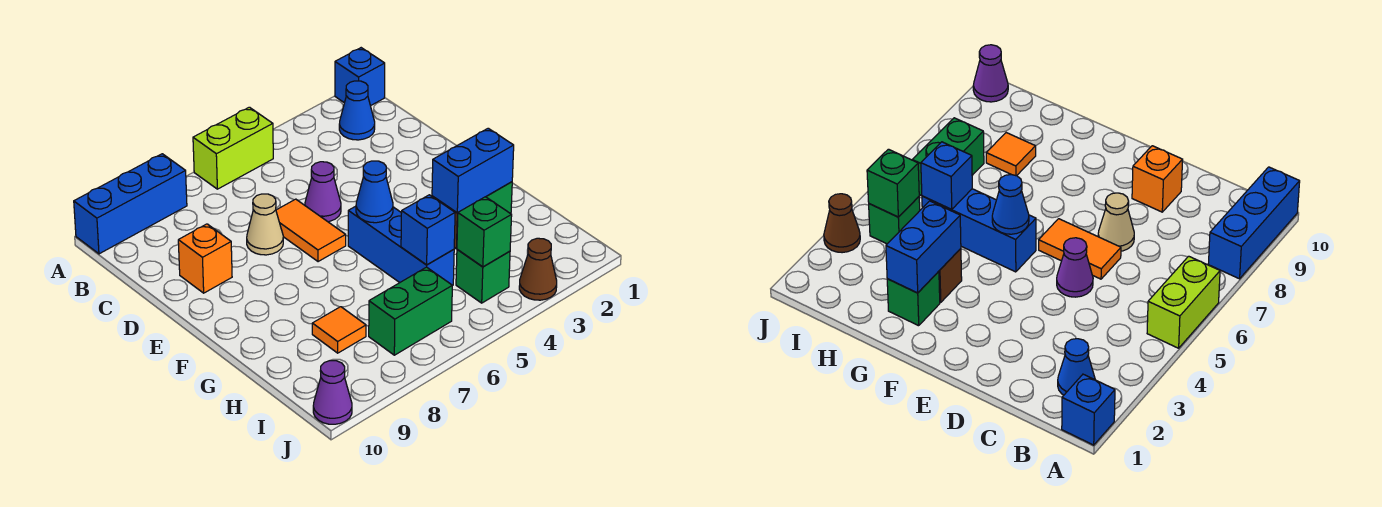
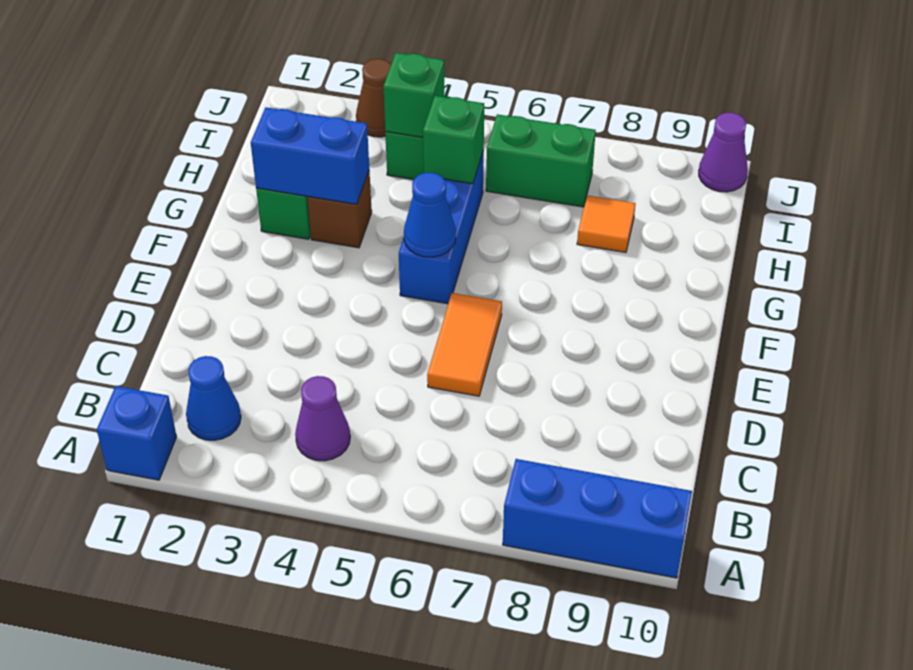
lime brick A5:A6 level 1 -> none
purple cone D5 level 1 -> purple cone B4 level 1
tan cone D7 level 1 -> none
orange brick D9 level 1 -> none
blue brick H5 level 2 -> green brick H5 level 2

